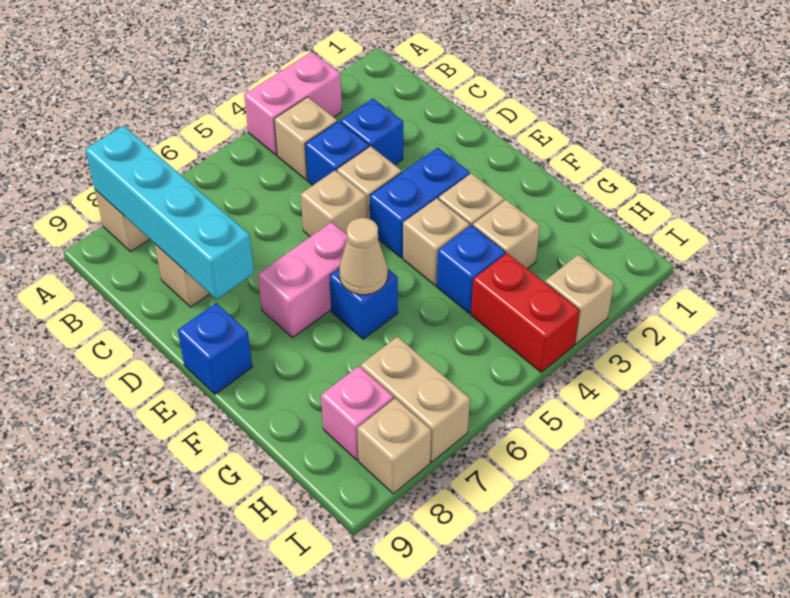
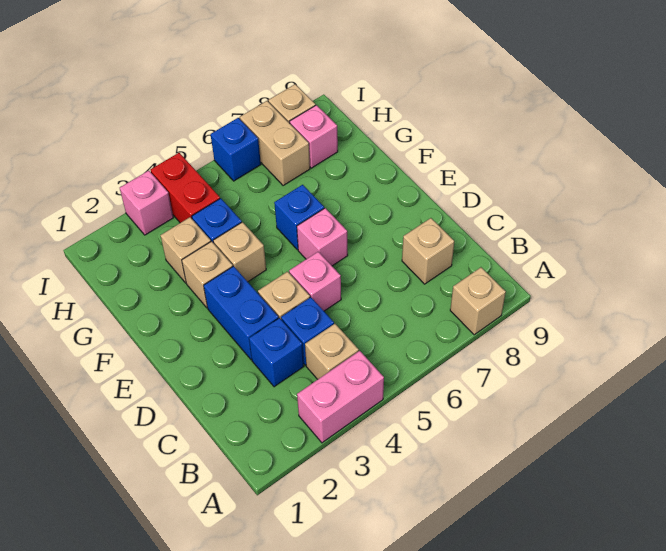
cyan brick A8:D8 level 2 -> none
tan brick D5 level 1 -> pink brick D5 level 1
blue brick E3:E4 level 1 -> blue brick D3:E3 level 1
pink brick E6:E7 level 1 -> pink brick E6 level 1
blue brick E9 level 1 -> blue brick I6 level 1
tan cone F6 level 2 -> none
tan brick I3 level 1 -> pink brick I3 level 1

